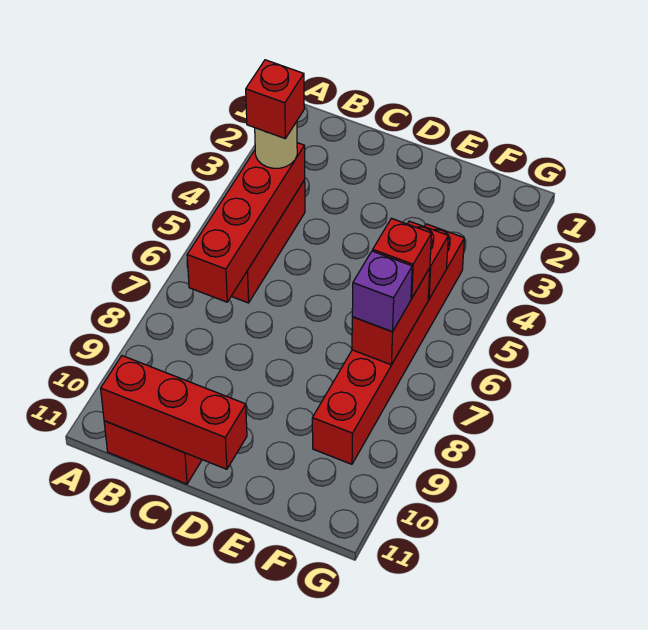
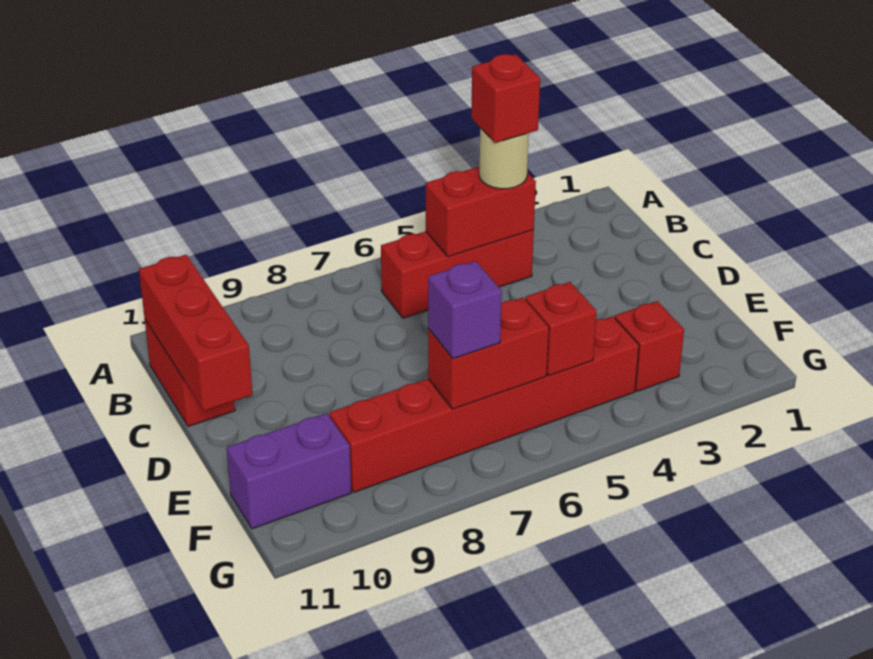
red brick B4:B7 level 2 -> red brick B4:B5 level 2
red brick F6 level 3 -> red brick F3 level 1
none -> purple brick F10:F11 level 1

